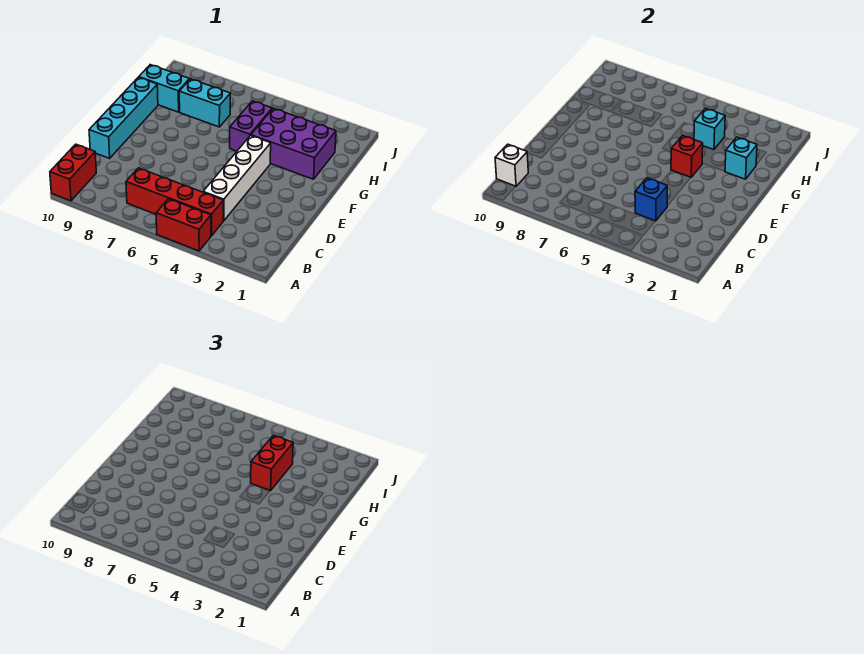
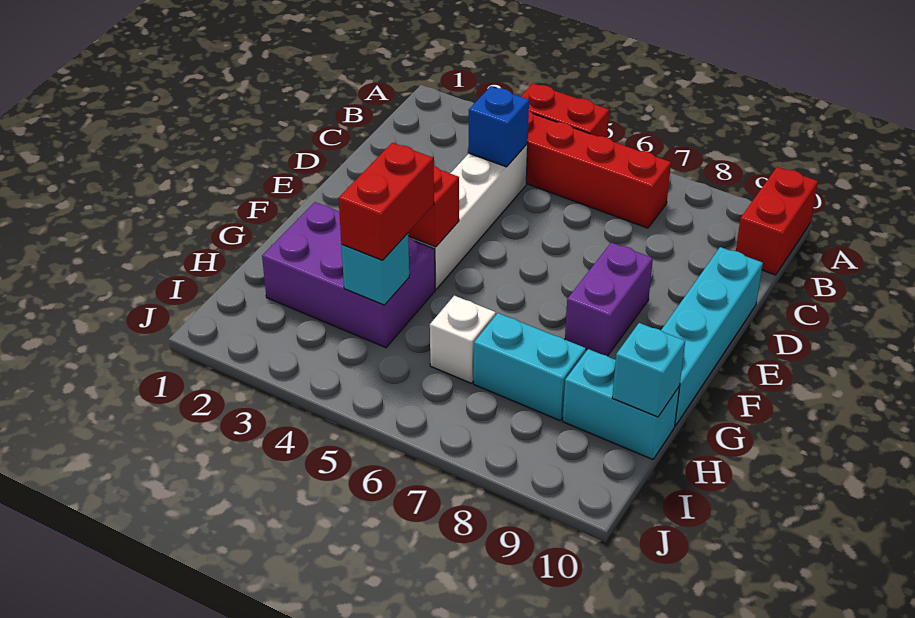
white brick B10 level 2 -> white brick H6 level 1
cyan brick G2 level 2 -> cyan brick H10 level 2
purple brick G5:H5 level 1 -> purple brick E8:F8 level 1

